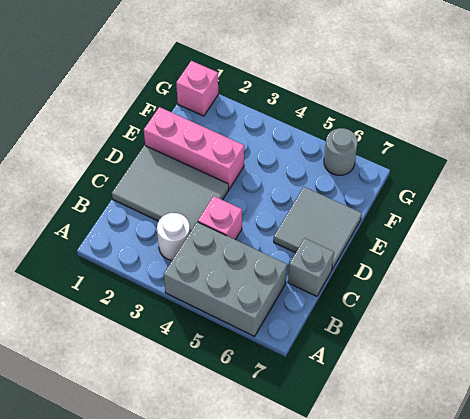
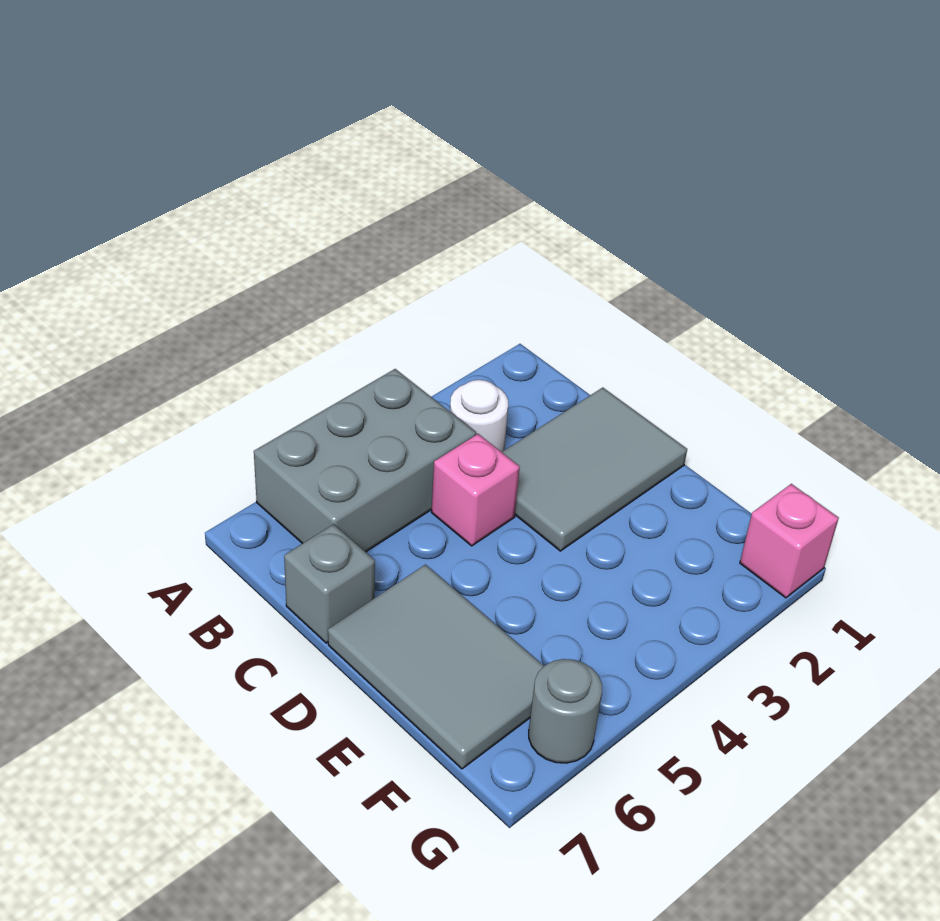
grey tile D6:E7 level 1 -> grey tile D6:F7 level 1
pink brick E1:E3 level 1 -> none

